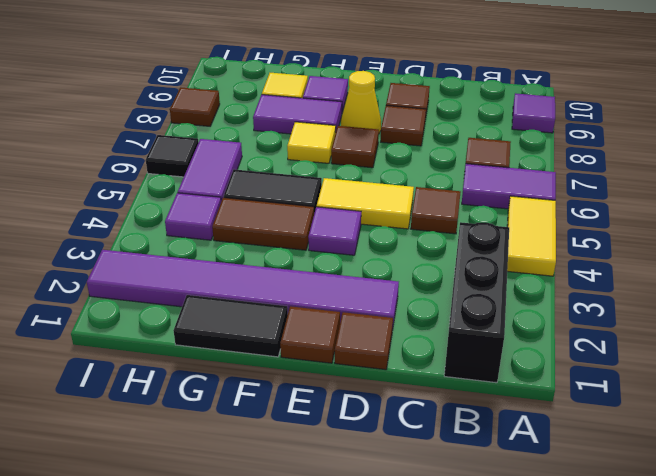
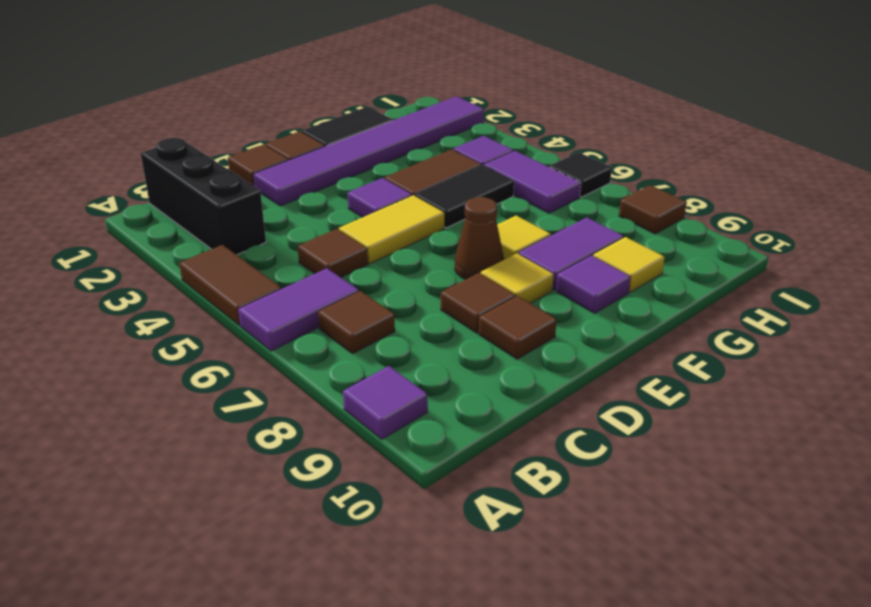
yellow tile A4:A5 level 1 -> brown tile A4:A5 level 1
brown tile E7 level 1 -> brown cone E7 level 1
yellow cone E8 level 1 -> yellow tile E8 level 1

